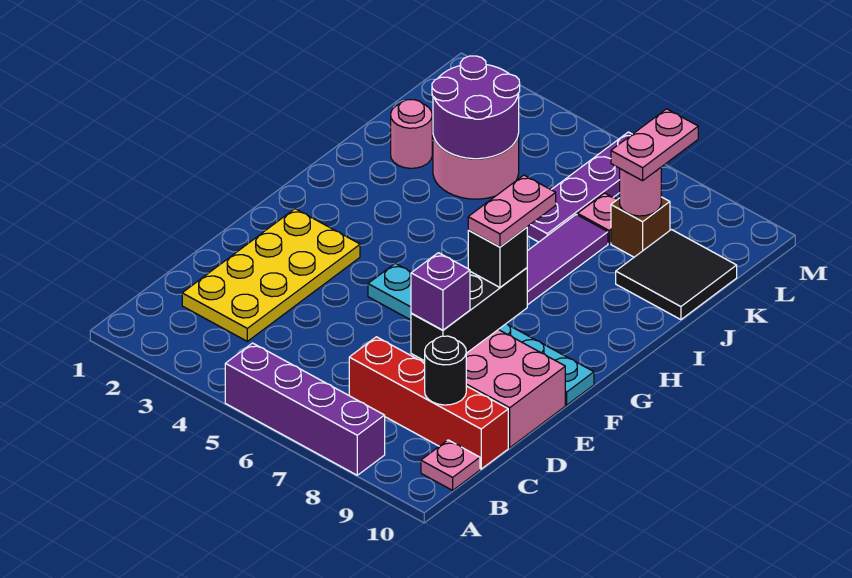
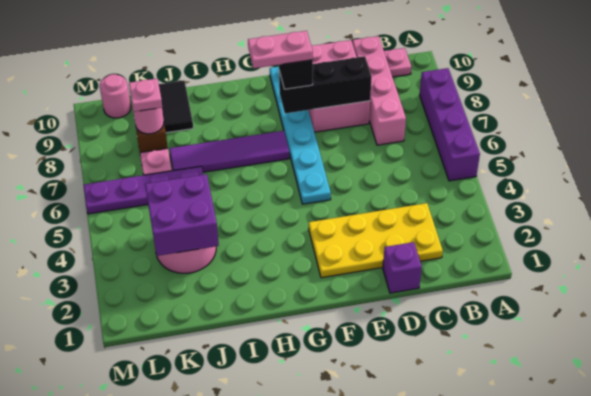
red brick C7:C10 level 1 -> pink brick C7:C10 level 1
black round brick C9 level 2 -> none
purple brick D8 level 3 -> purple brick D1 level 1
pink round brick J2 level 1 -> pink round brick L10 level 1
purple round brick J3:K4 level 2 -> purple brick J3:K4 level 2
pink plate K8:L8 level 3 -> pink plate K8 level 3

